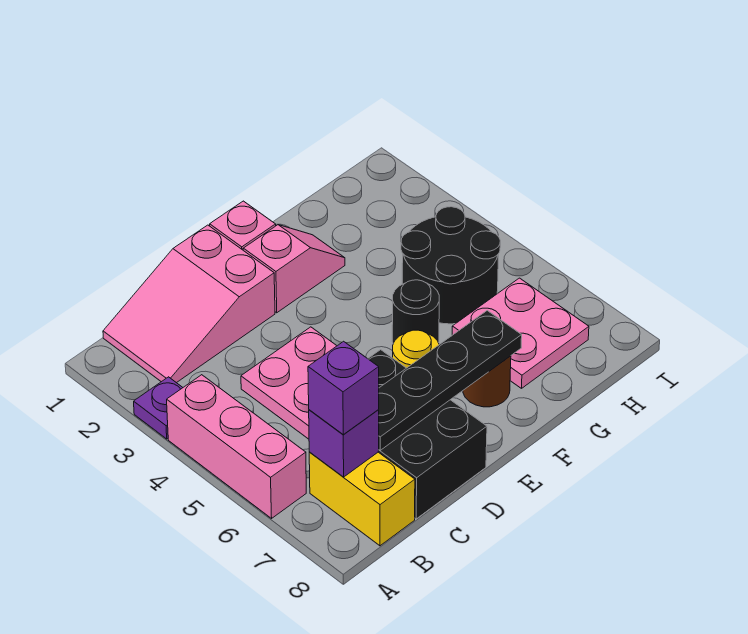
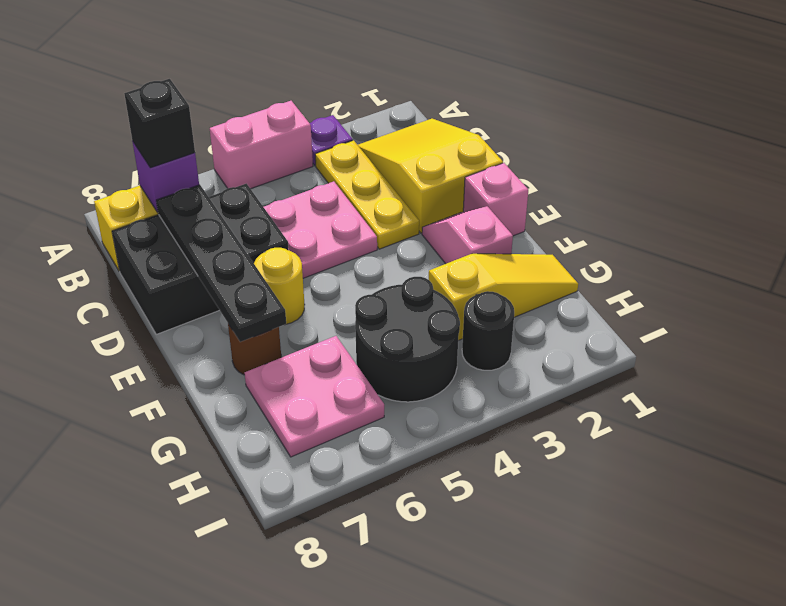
pink brick A4:A6 level 1 -> pink brick A4:A5 level 1
pink slope B1:D2 level 1 top D -> yellow slope B1:D2 level 1 top D
none -> yellow plate B3:D3 level 1
purple brick B7 level 3 -> black brick B7 level 3
pink slope E2:F2 level 1 top E -> pink slope E2:F2 level 1 top F
black round brick F5 level 1 -> black round brick H3 level 1
none -> yellow slope G1:G3 level 1 top 3

